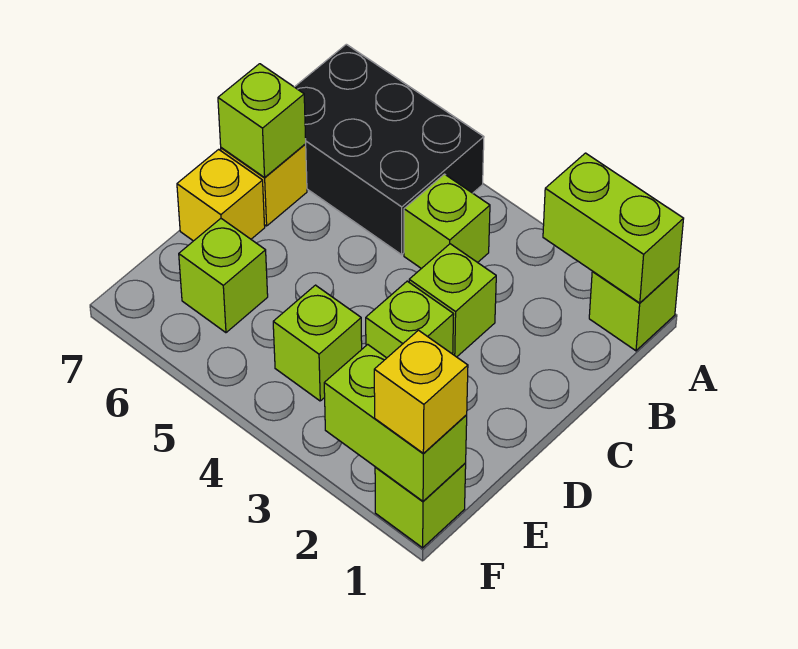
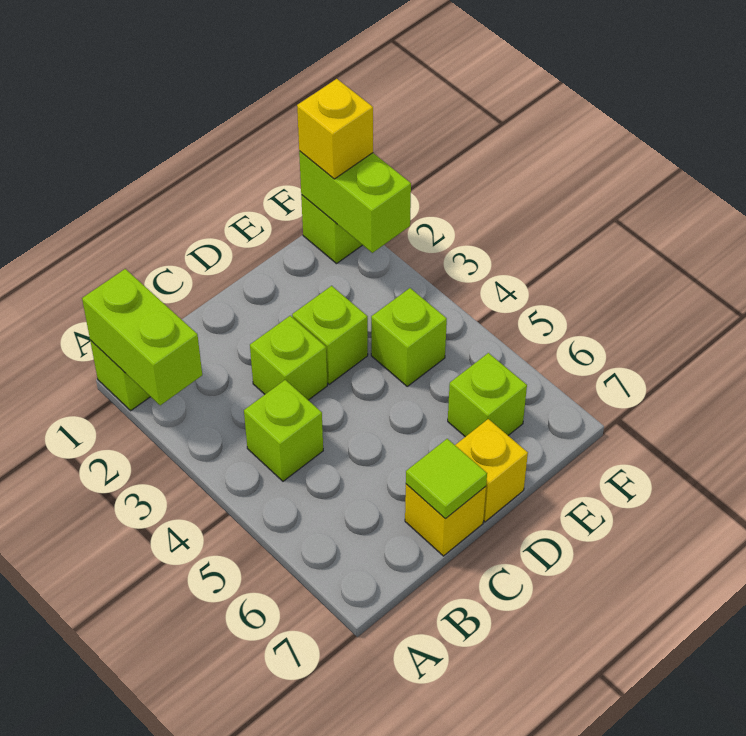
black brick A5:B7 level 1 -> none
lime brick C7 level 2 -> lime tile C7 level 2

